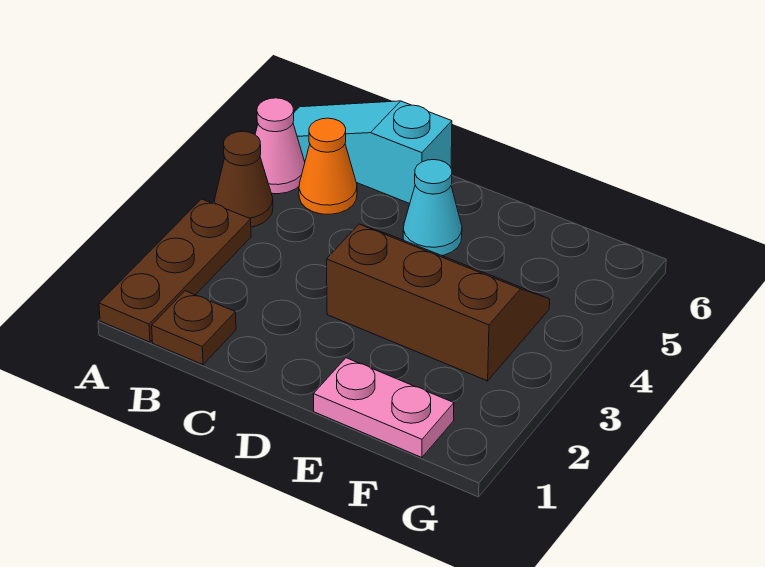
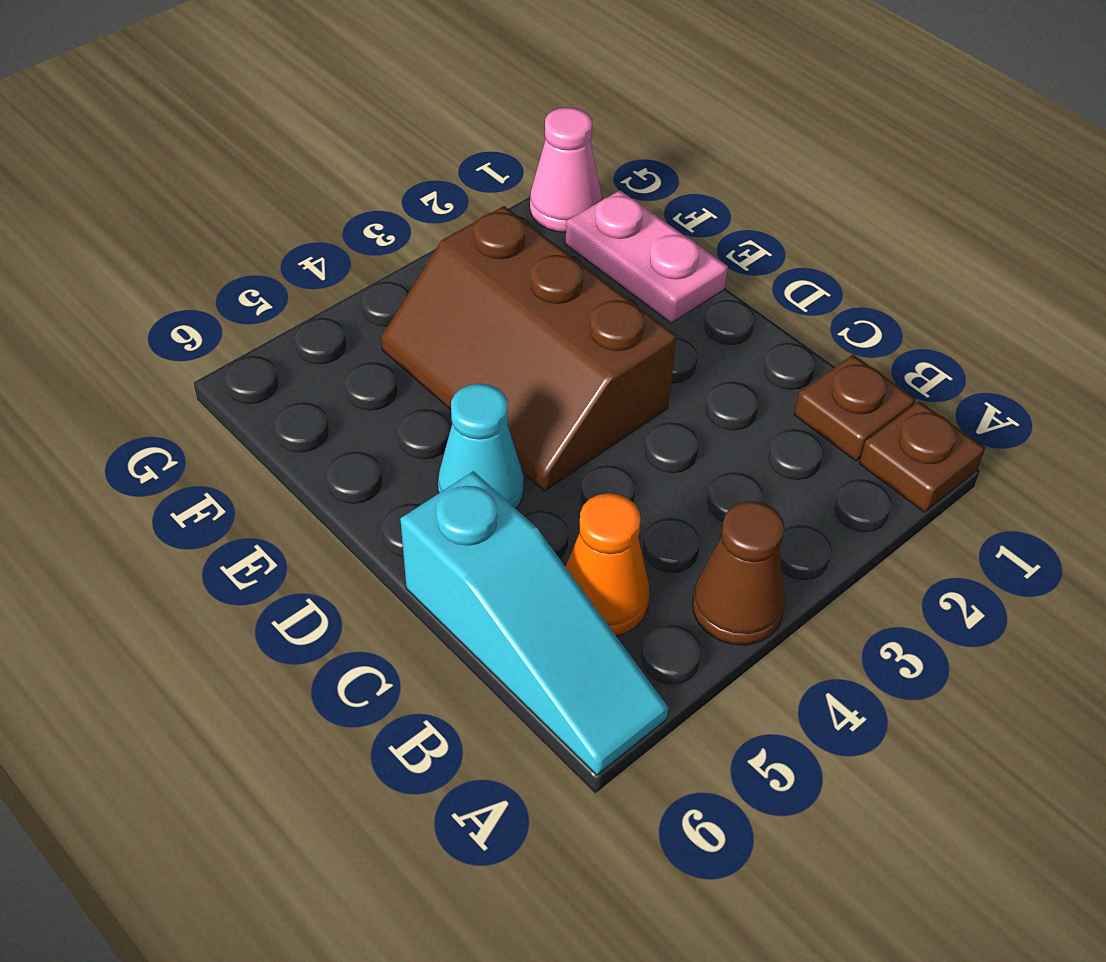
brown plate A1:A3 level 1 -> brown plate A1 level 1
pink cone A5 level 1 -> pink cone G1 level 1

